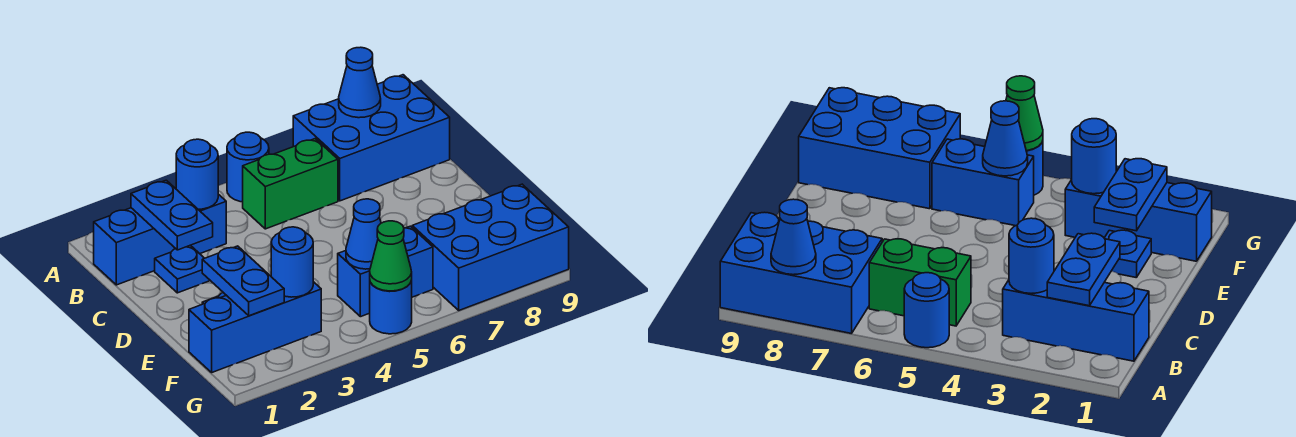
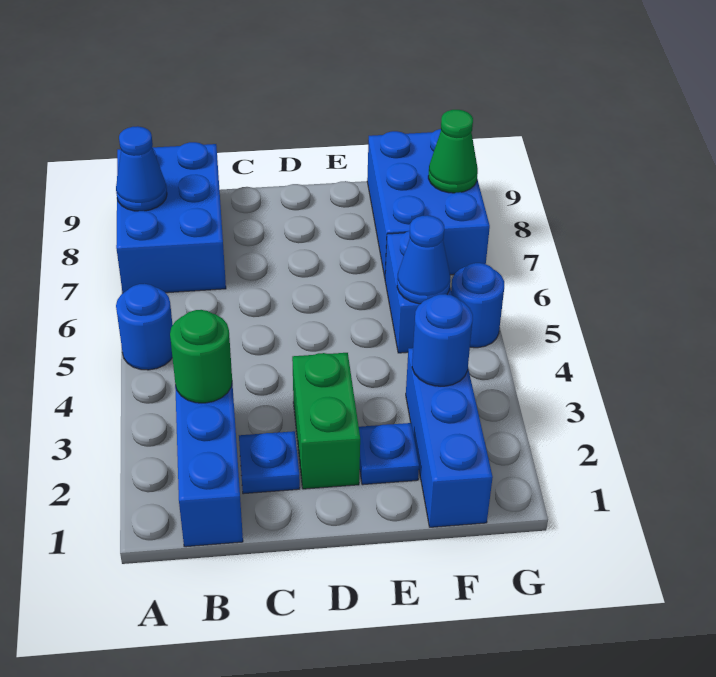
blue plate B2:C2 level 2 -> none
blue round brick B3 level 2 -> green round brick B3 level 2
green brick B5:B6 level 1 -> green brick D2:D3 level 1
blue plate E2:F2 level 2 -> none
green cone G5 level 2 -> green cone G8 level 2

